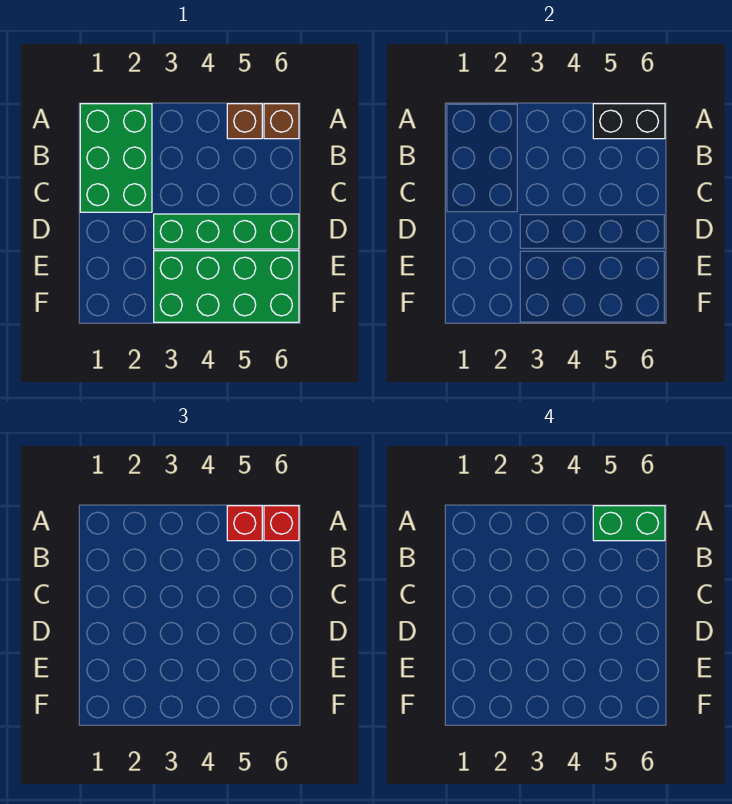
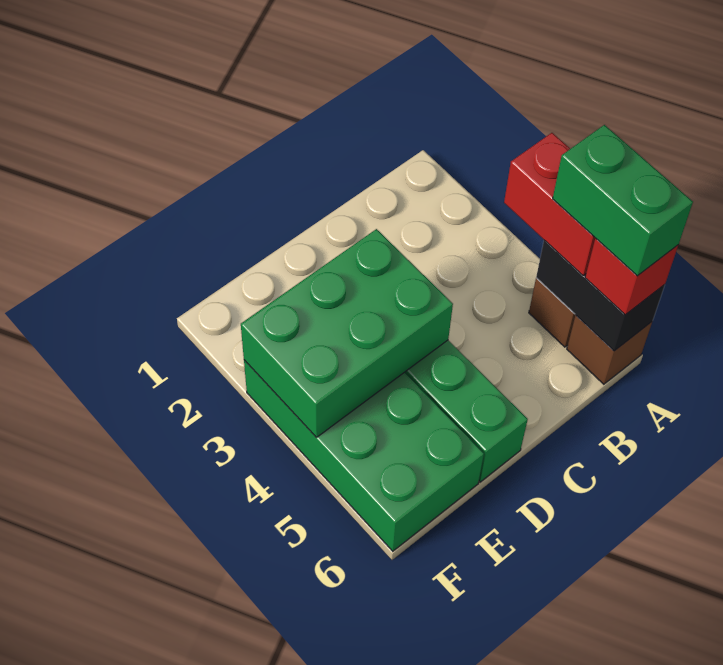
green brick A1:C2 level 1 -> green brick D3:F4 level 2
red brick A5 level 3 -> red brick A4:A5 level 3

